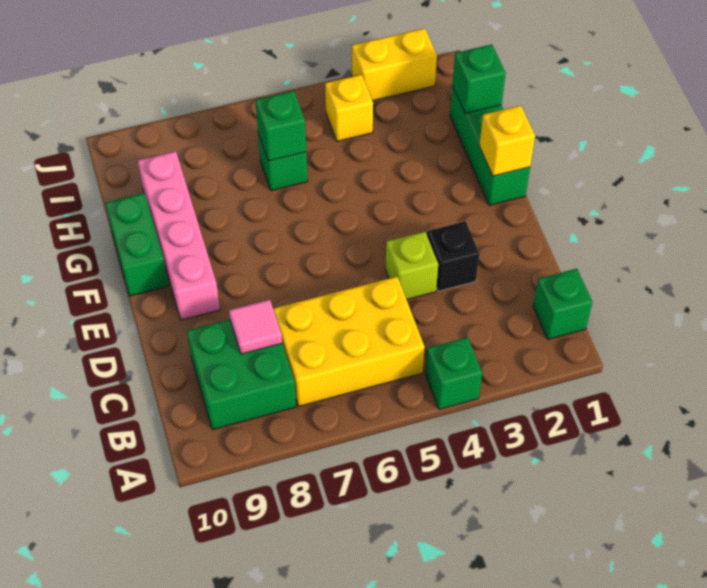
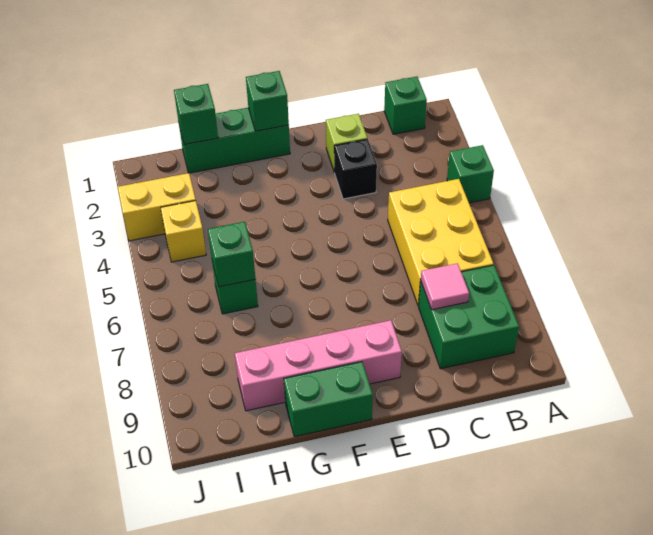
lime brick D4 level 1 -> lime brick D2 level 1
yellow brick F1 level 2 -> green brick F1 level 2
yellow brick J2:J3 level 1 -> yellow brick I3:J3 level 1

